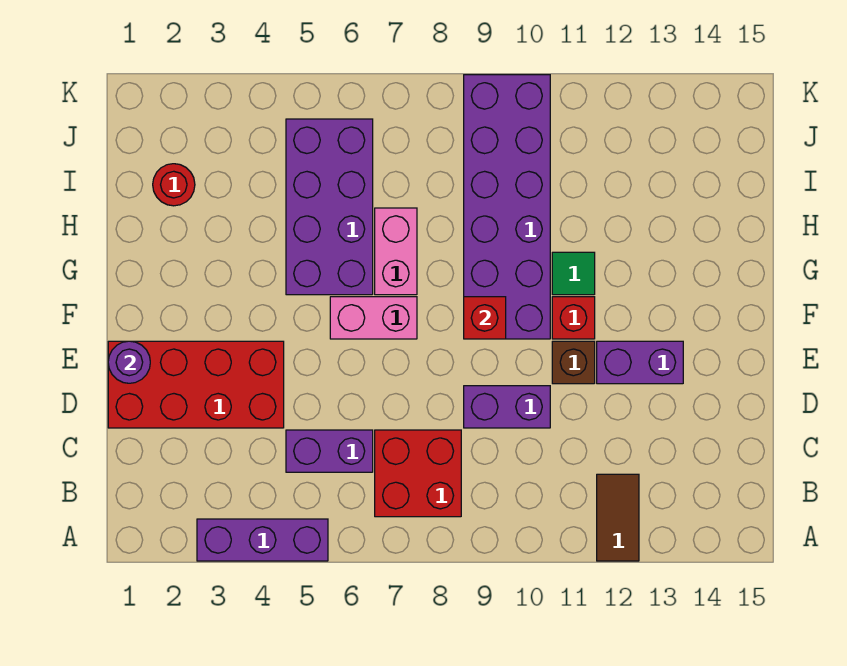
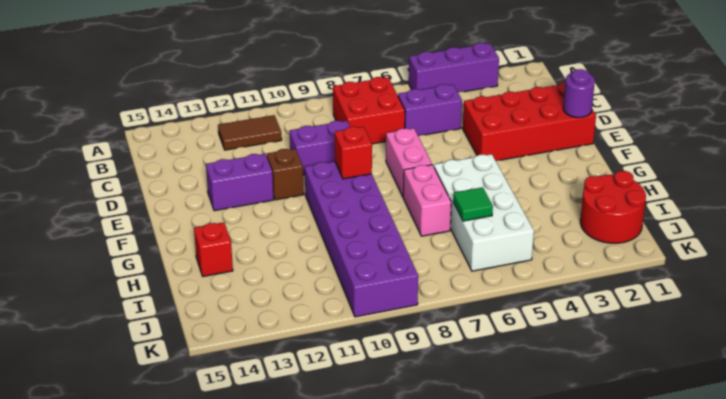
brown tile A12:B12 level 1 -> brown tile B11:B12 level 1
pink brick F6:F7 level 1 -> pink brick E7:F7 level 1
red brick F11 level 1 -> red brick H14 level 1
purple brick G5:J6 level 1 -> white brick G5:J6 level 1
green tile G11 level 1 -> green tile I6 level 2
red round brick I2 level 1 -> red round brick I1:J2 level 1

